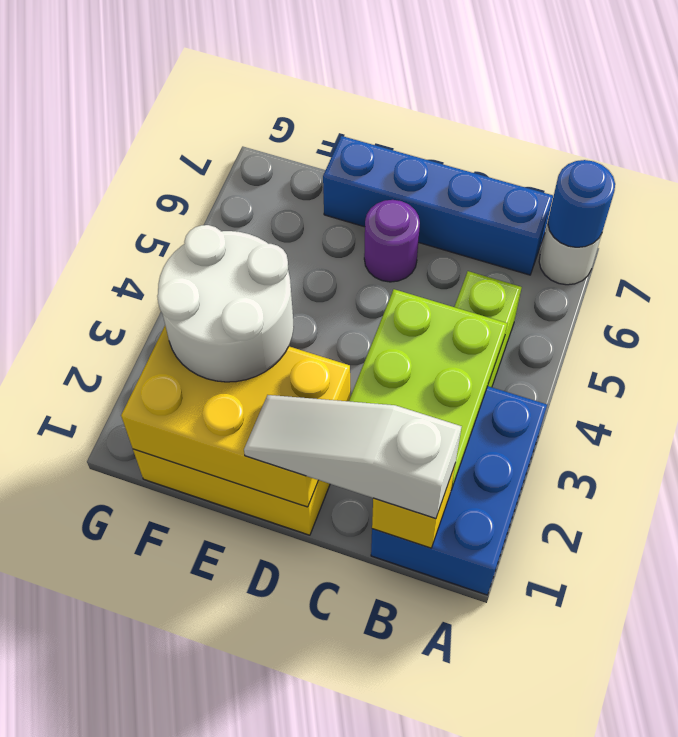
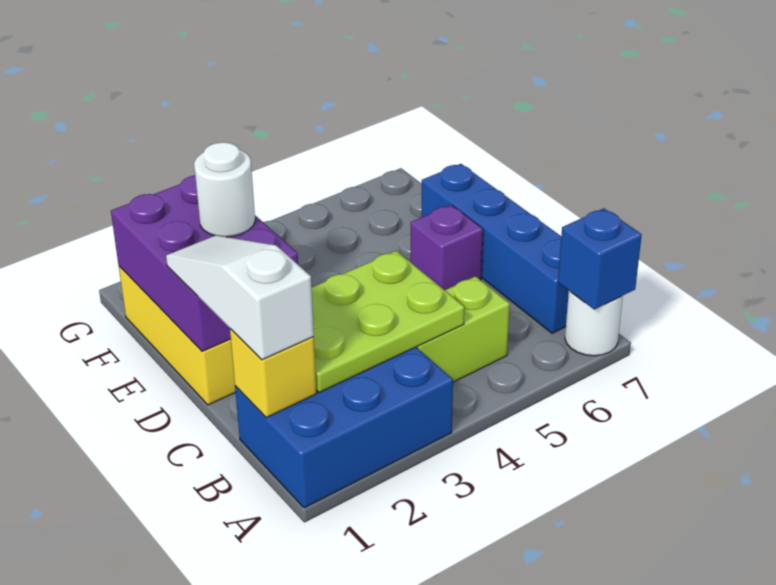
blue round brick A7 level 2 -> blue brick A7 level 2
yellow brick D1:F2 level 2 -> purple brick D1:F2 level 2
purple round brick D6 level 1 -> purple brick D6 level 1
white round brick E2:F3 level 3 -> white round brick E2 level 3

